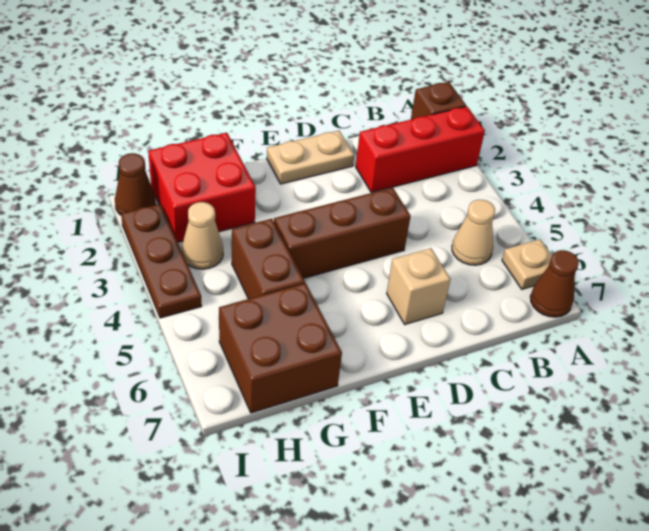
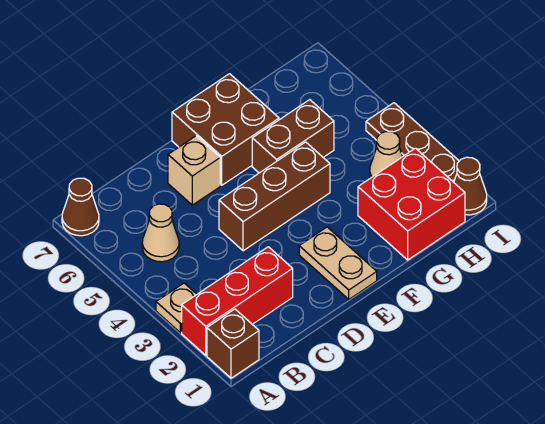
tan plate A6 level 1 -> tan plate A3 level 1
tan plate D1:E1 level 1 -> tan plate E1:E2 level 1
brown brick G4:G5 level 1 -> brown brick F5:G5 level 1
brown brick G6:H7 level 1 -> brown brick E6:F7 level 1

